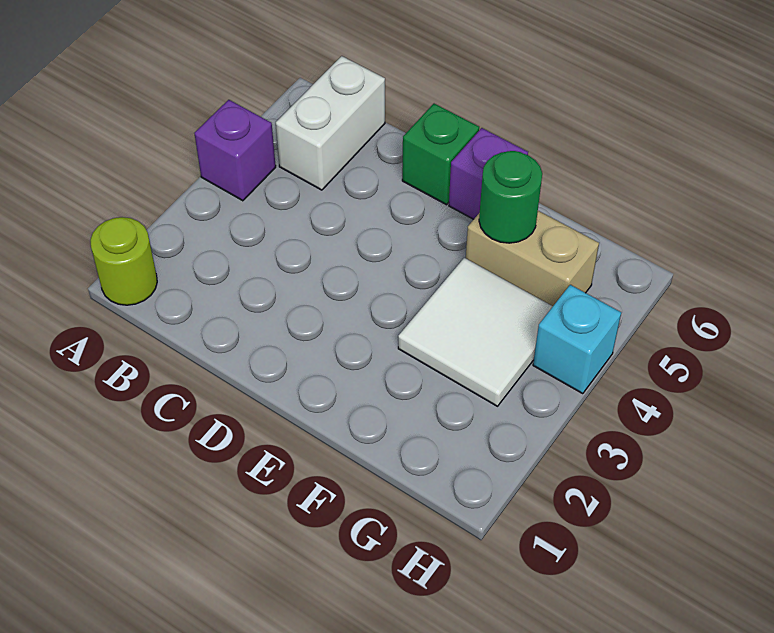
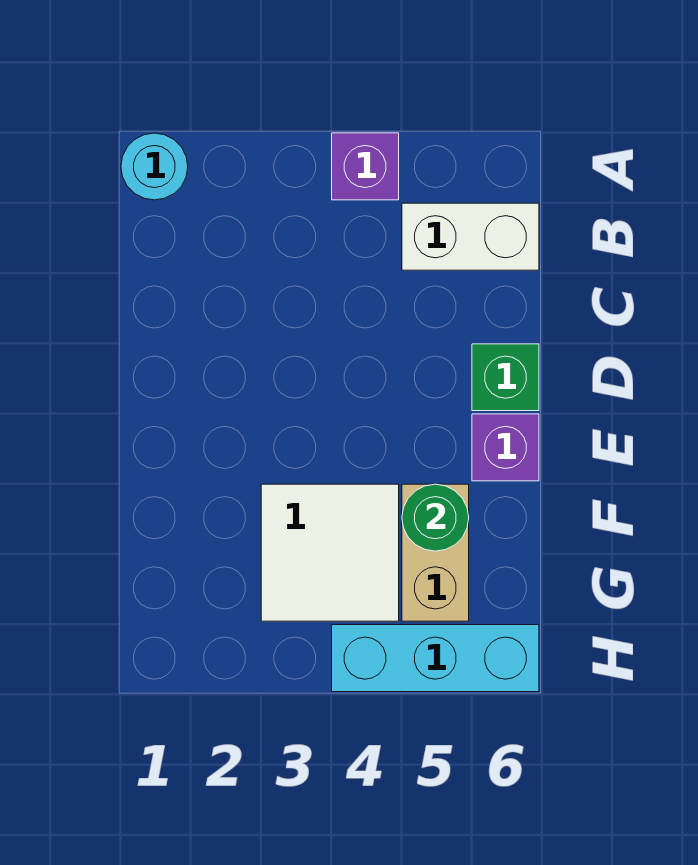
lime round brick A1 level 1 -> cyan round brick A1 level 1
cyan brick H4 level 1 -> cyan brick H4:H6 level 1

